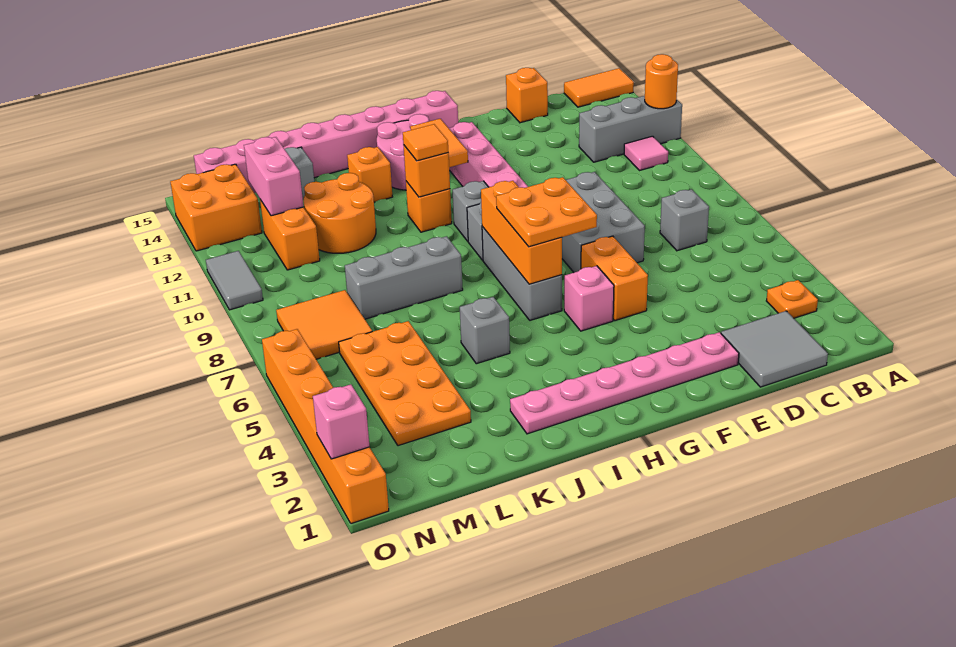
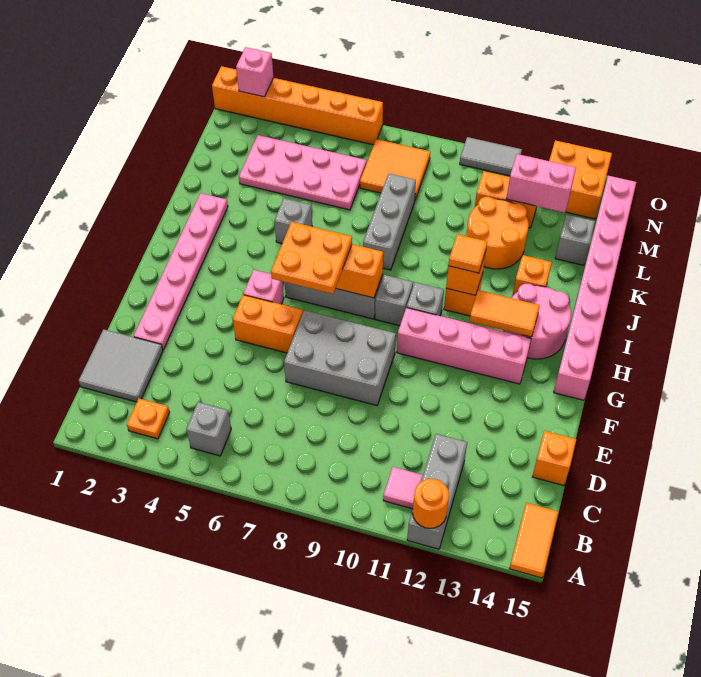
grey brick C7 level 1 -> grey brick B5 level 1
orange plate L3:M6 level 1 -> pink plate L3:M6 level 1

